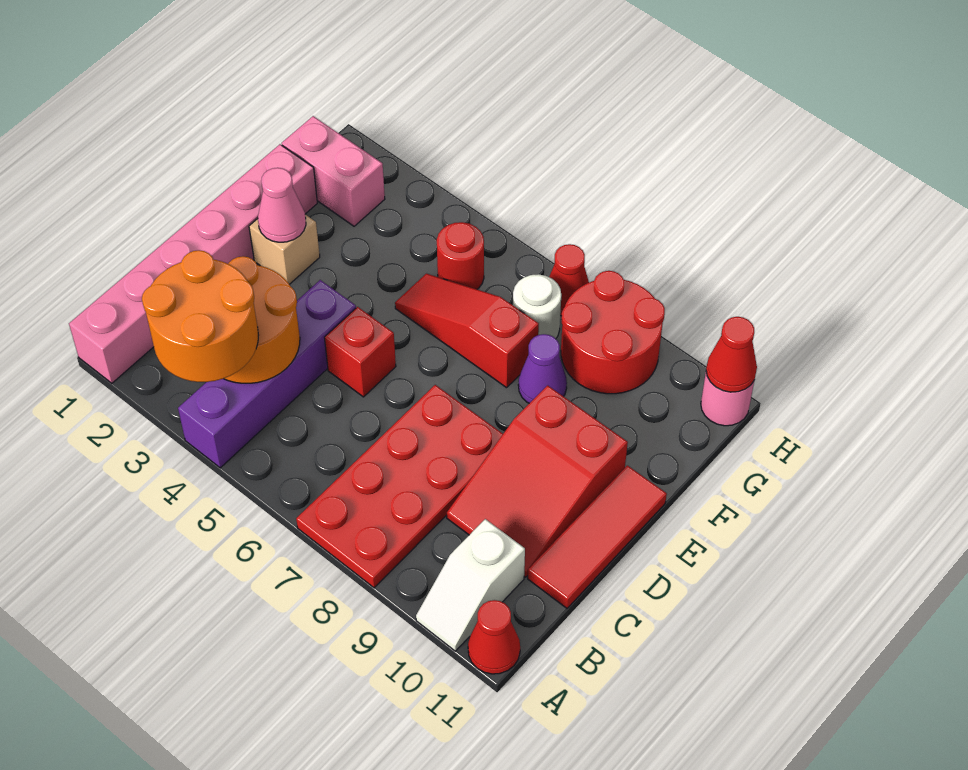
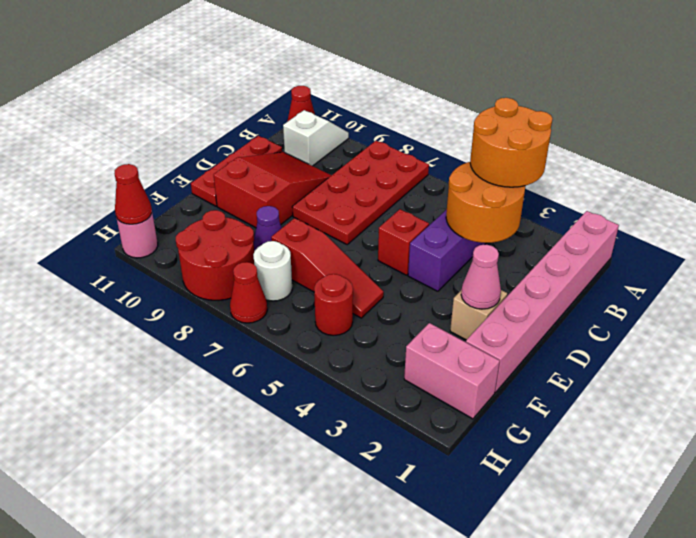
red tile C11:E11 level 1 -> red plate C11:E11 level 1

